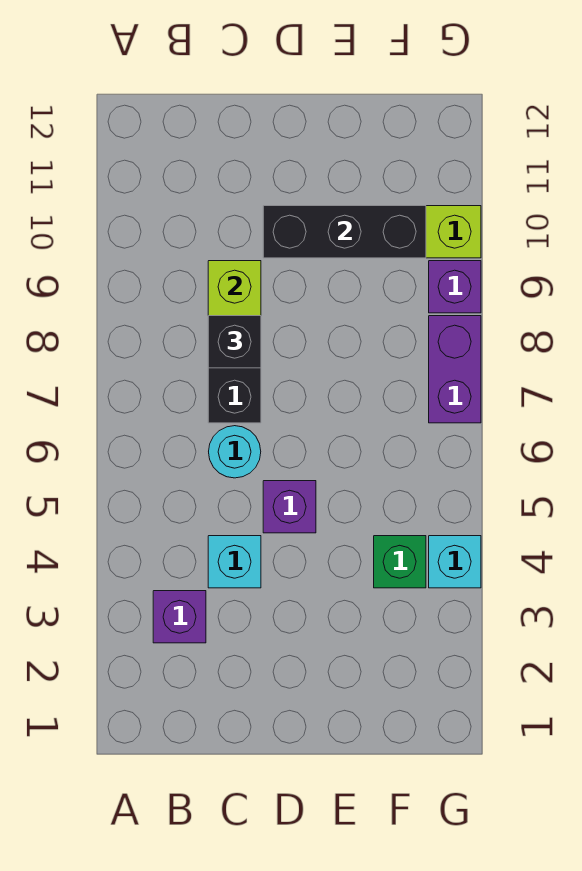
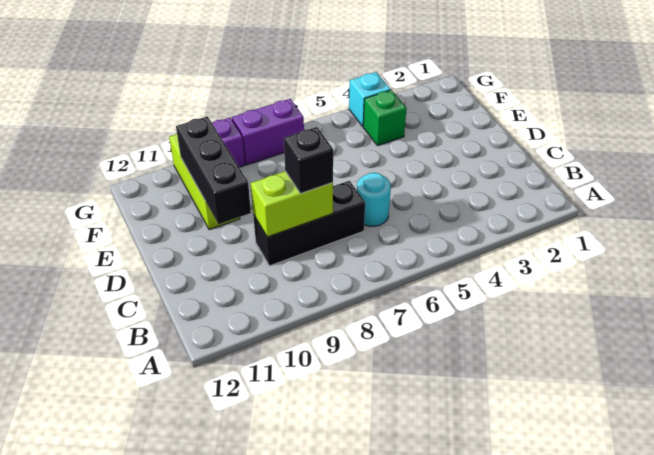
purple brick B3 level 1 -> none
cyan brick C4 level 1 -> none
purple brick D5 level 1 -> none

